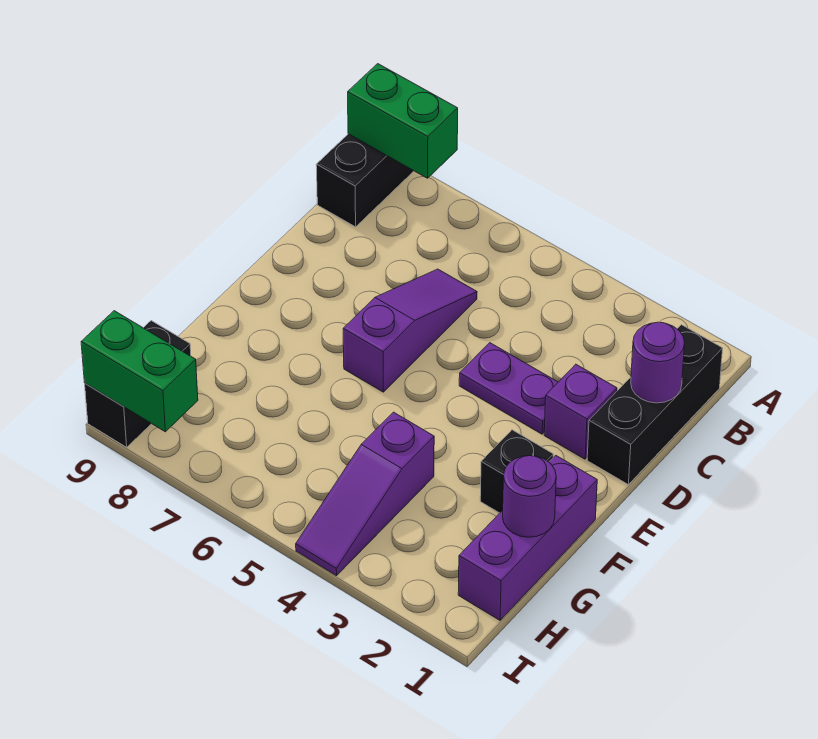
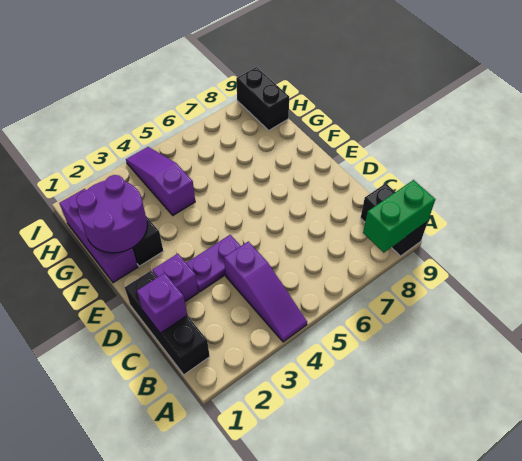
purple round brick C1 level 2 -> purple brick C1 level 2
purple slope C6:E6 level 1 top E -> purple slope A4:C4 level 1 top C
purple round brick G1 level 2 -> purple round brick F1:G2 level 2
green brick I8:I9 level 2 -> none

